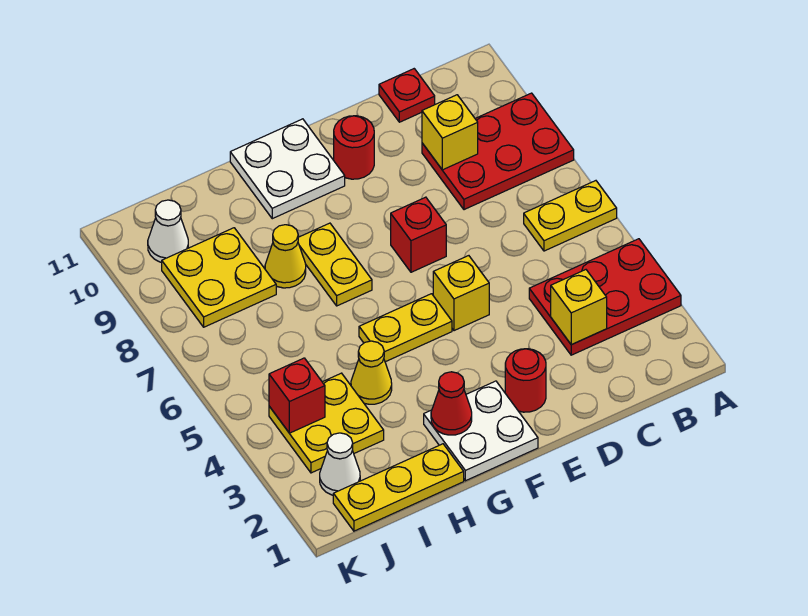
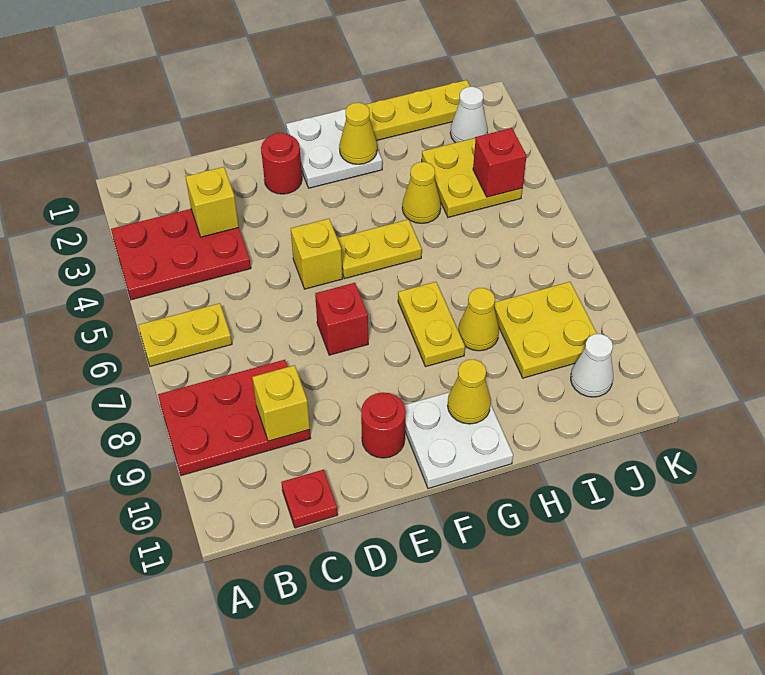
red cone G2 level 2 -> yellow cone G2 level 2
none -> yellow cone G10 level 2

